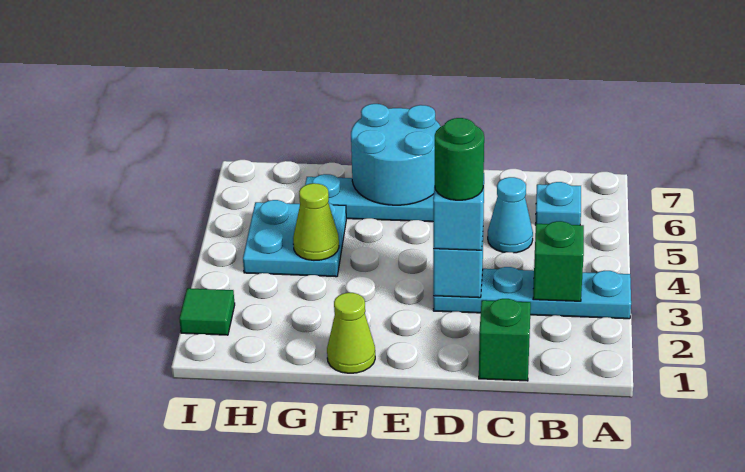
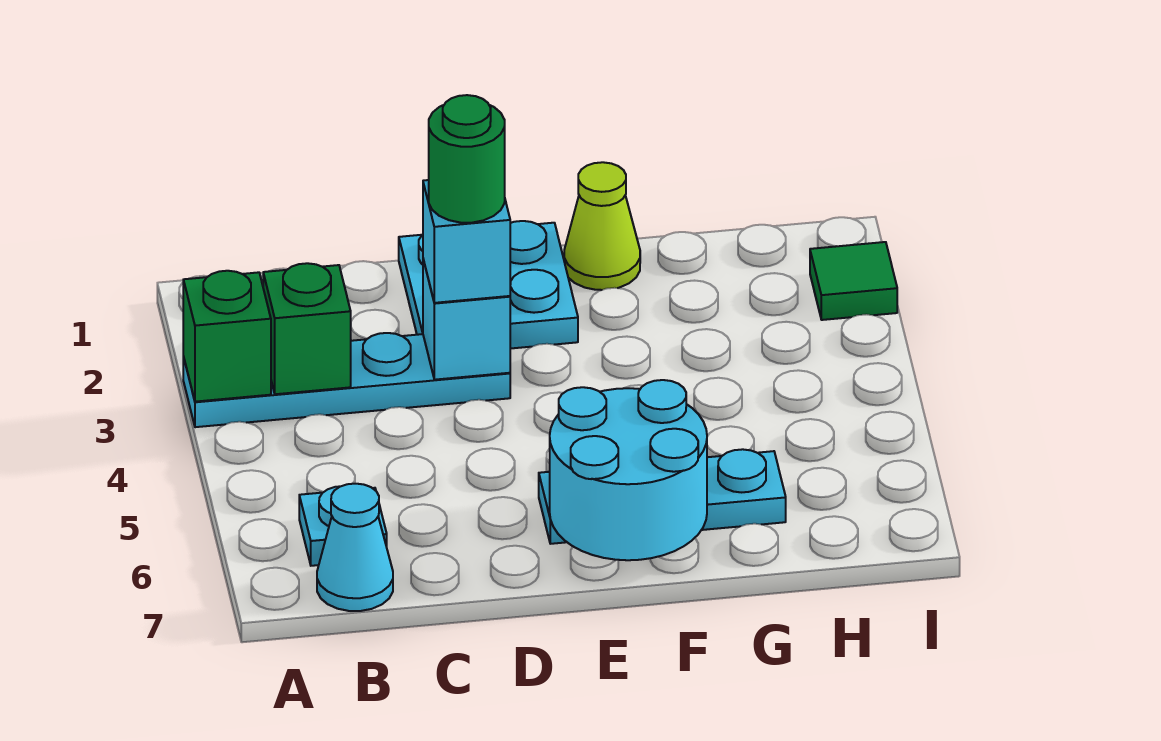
green brick C1 level 1 -> green brick A3 level 2
cyan cone C5 level 1 -> cyan cone B7 level 1
cyan plate G4:H5 level 1 -> cyan plate D1:E2 level 1
lime cone G4 level 2 -> none

